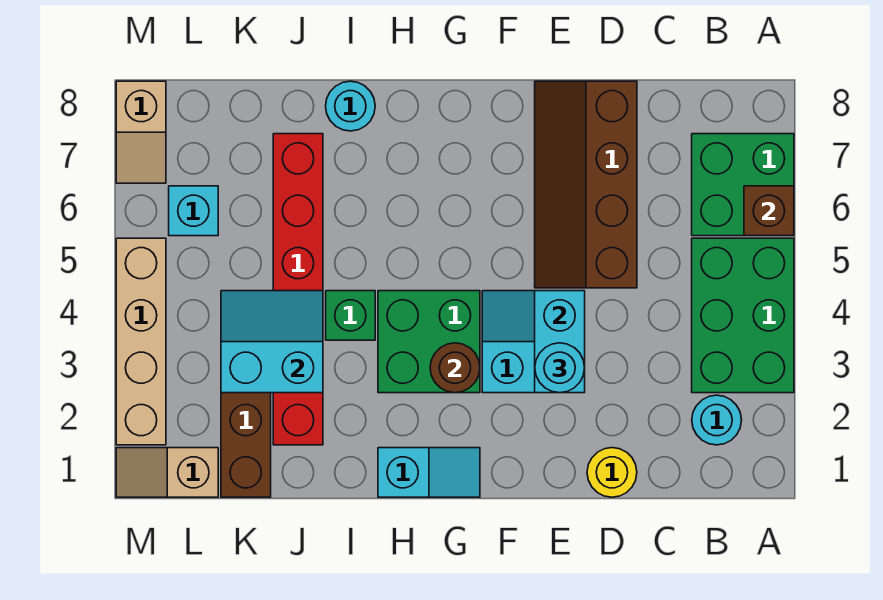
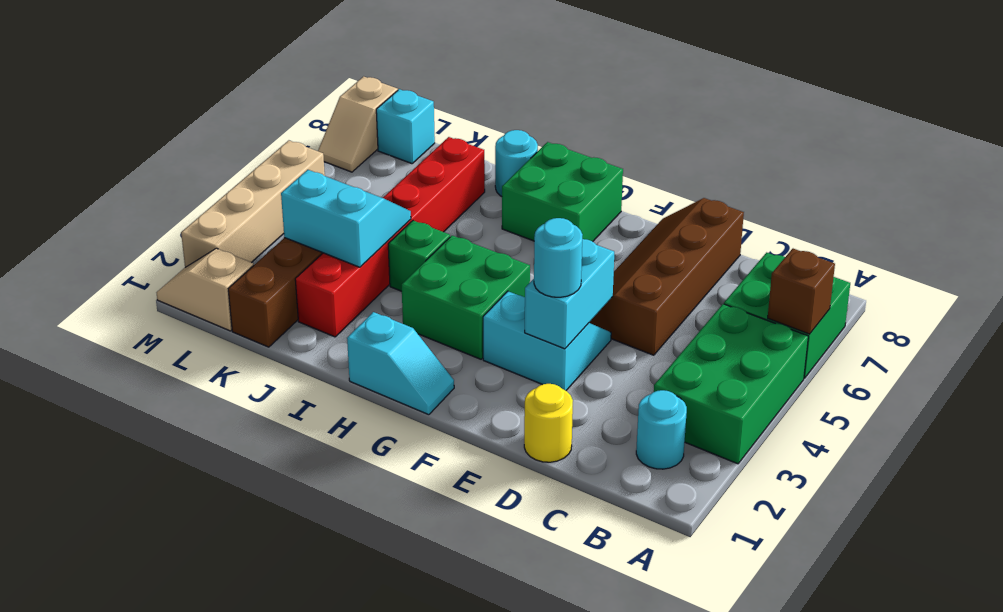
brown round brick G3 level 2 -> none
none -> green brick G7:H8 level 1
cyan brick L6 level 1 -> cyan brick L8 level 1

